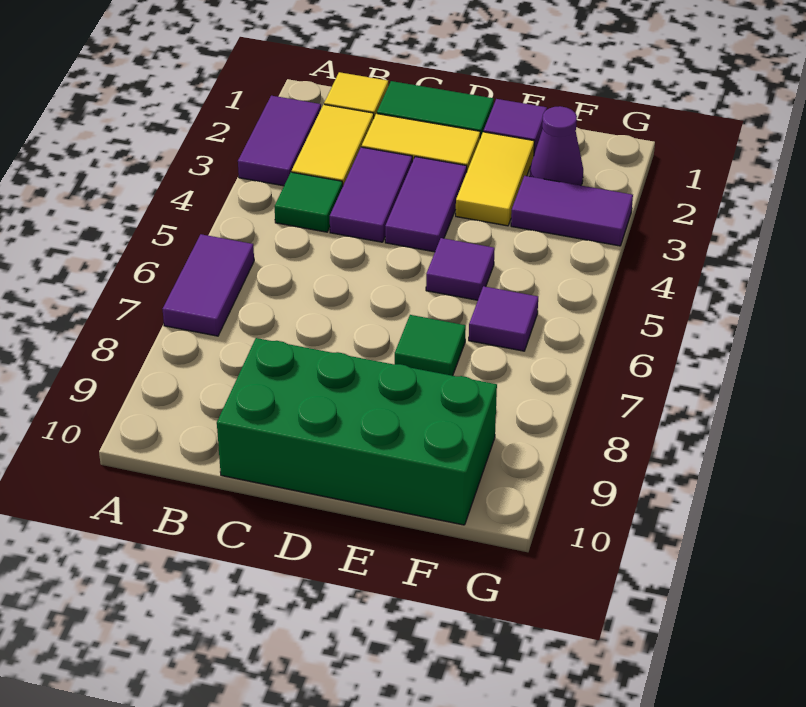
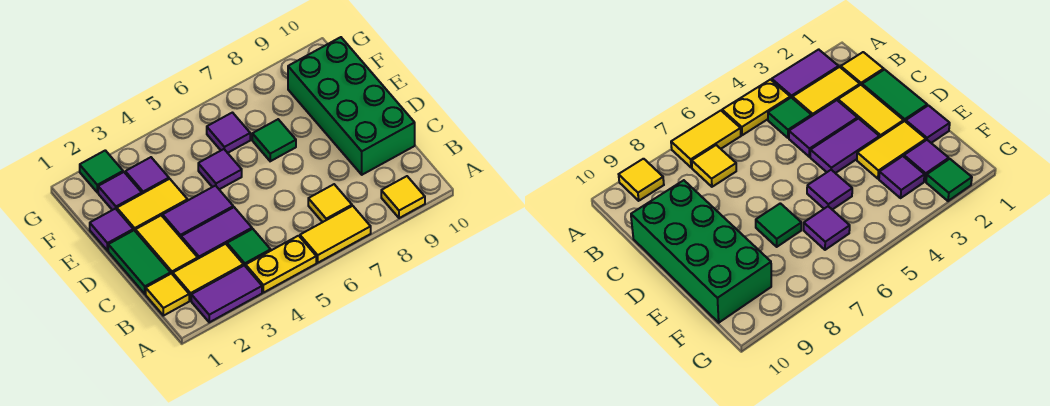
none -> yellow plate A4:A5 level 1
purple tile A6:A7 level 1 -> yellow tile A6:A7 level 1
none -> yellow tile A9 level 1
none -> yellow tile B7 level 1
purple cone F2 level 1 -> purple tile F2 level 1
purple tile F3:G3 level 1 -> purple tile F3 level 1
none -> green tile G2 level 1

